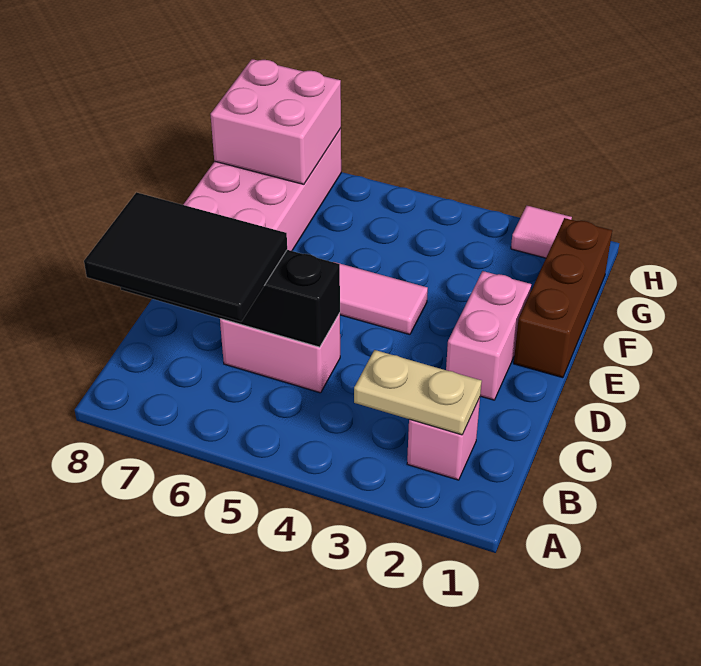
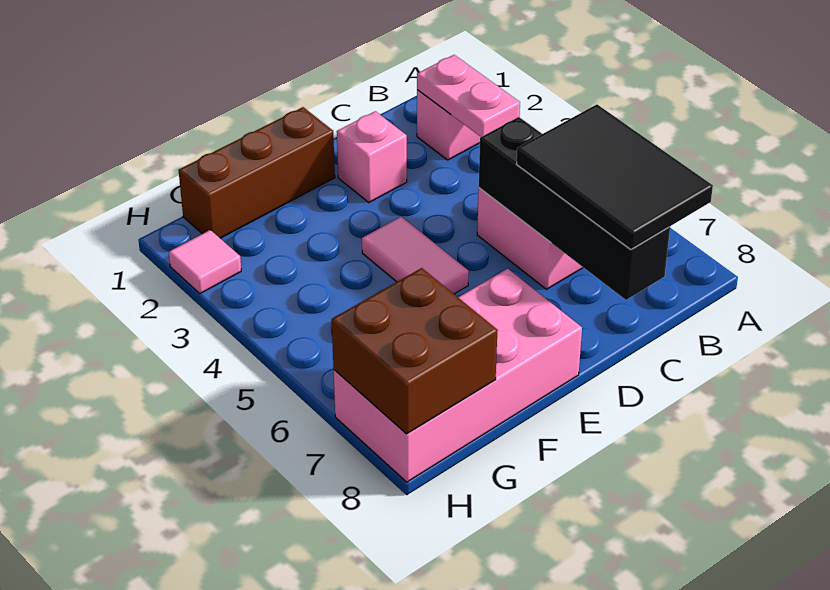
tan plate B2:B3 level 2 -> pink plate B2:B3 level 2
pink brick D2:E2 level 1 -> pink brick D2 level 1
pink brick G7:H8 level 2 -> brown brick G7:H8 level 2

